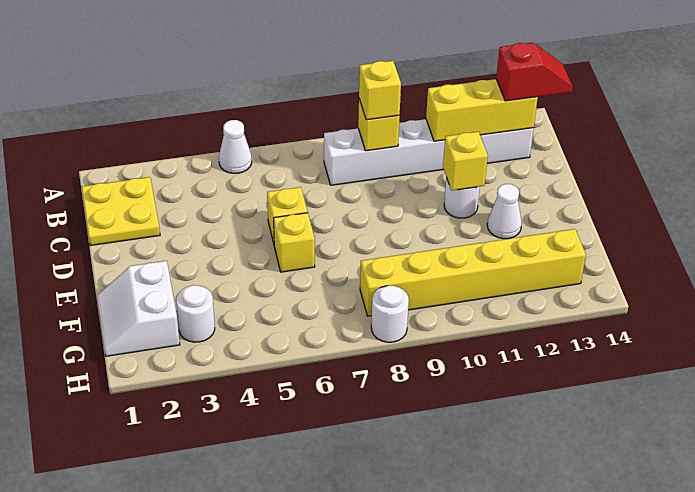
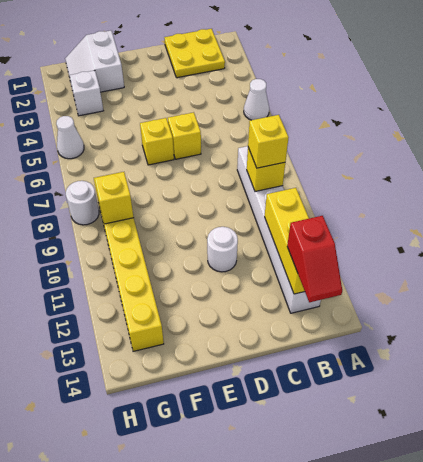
yellow brick D11 level 2 -> yellow brick G9 level 2
white cone E12 level 1 -> white cone H5 level 1
white slope F1:G2 level 1 top 2 -> white slope F1:G2 level 1 top F
white round brick G3 level 1 -> white brick G3 level 1

